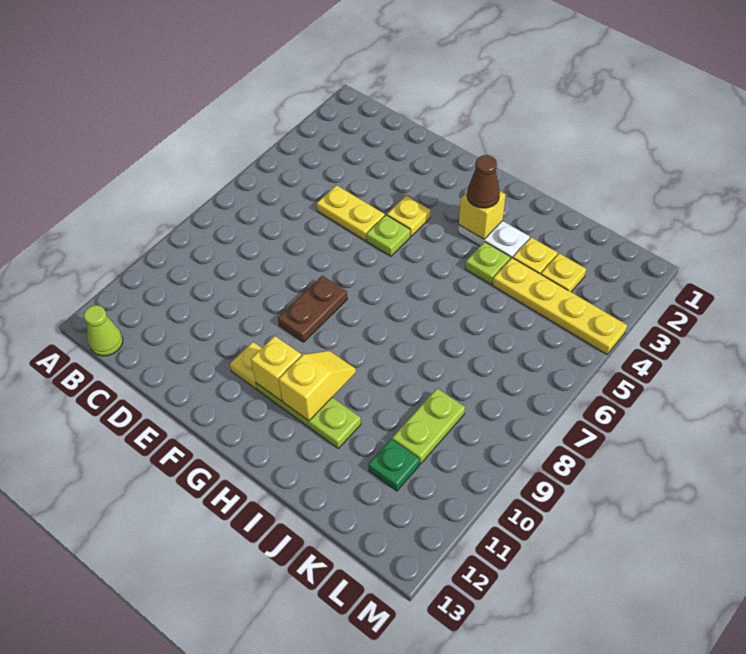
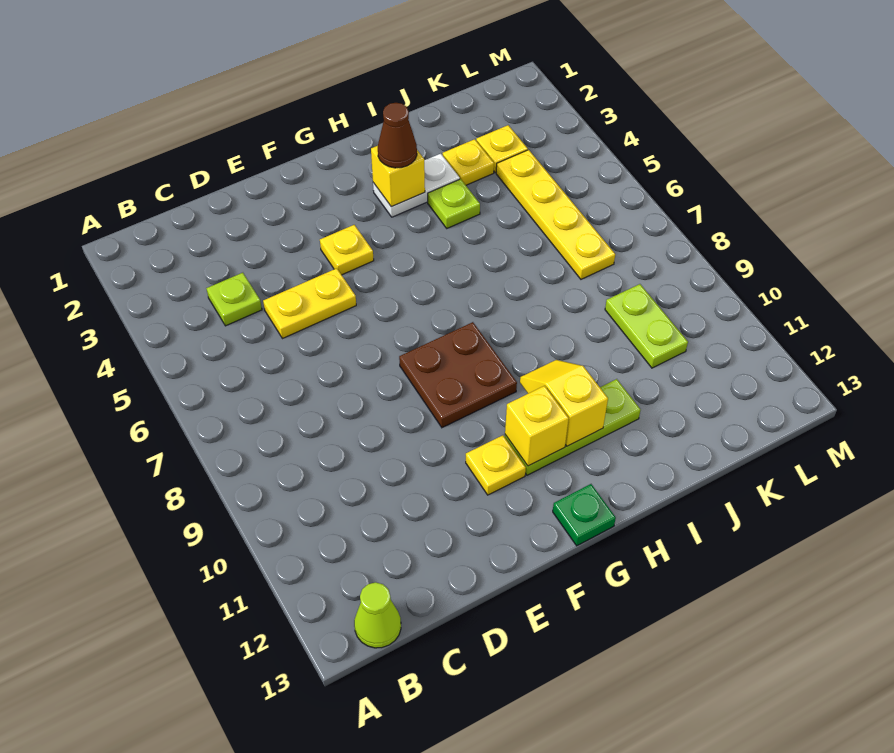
lime plate F5 level 1 -> lime plate C4 level 1
brown plate F8:F9 level 1 -> brown plate F8:G9 level 1
yellow plate J4:M4 level 1 -> yellow plate K4:K7 level 1
green plate K11 level 1 -> green plate G13 level 1

